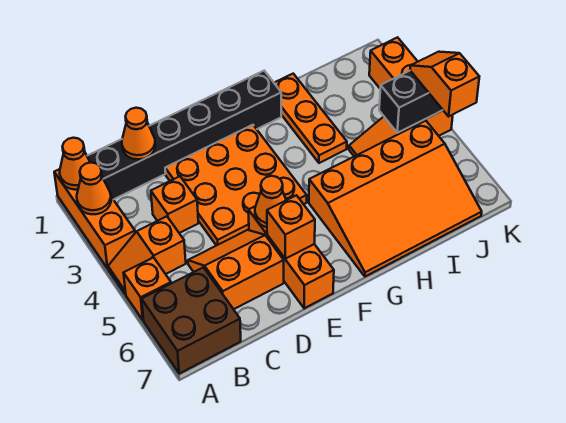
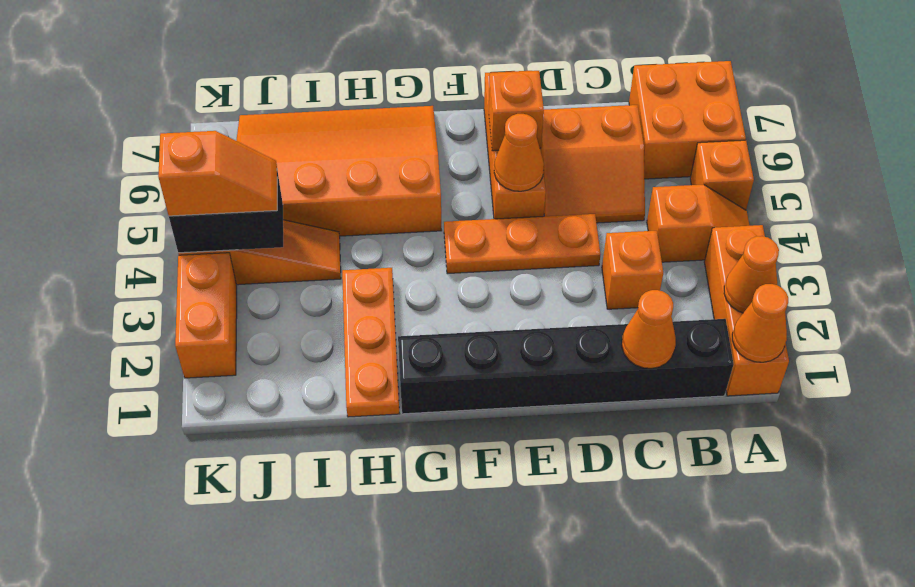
brown brick A6:B7 level 1 -> orange brick A6:B7 level 1
orange plate D2:F4 level 1 -> orange plate D4:F4 level 1
orange slope K4:K5 level 3 top 5 -> orange slope J4:K4 level 3 top K

